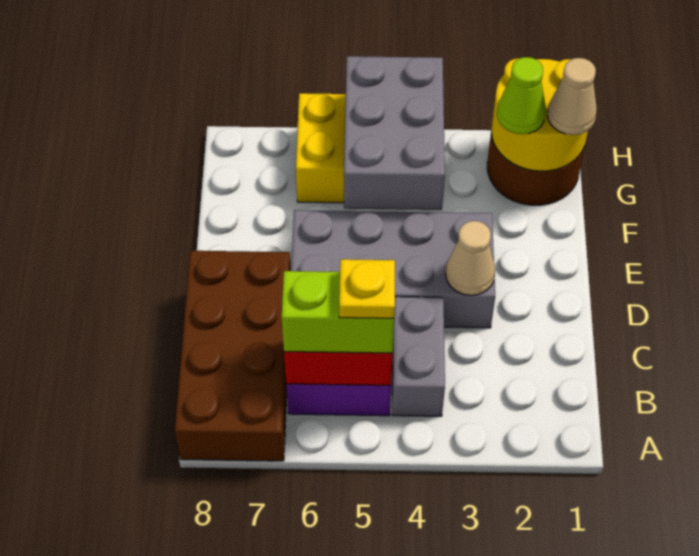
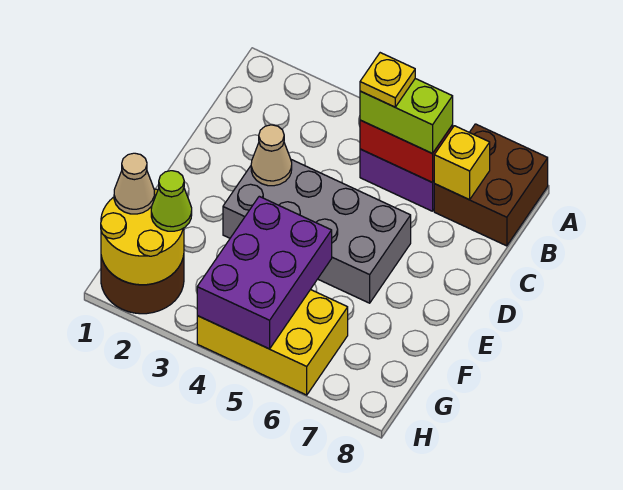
brown brick A7:D8 level 1 -> brown brick A7:B8 level 1
grey brick B4:C4 level 1 -> none
none -> yellow brick B7 level 2
grey brick F4:H5 level 2 -> purple brick F4:H5 level 2

